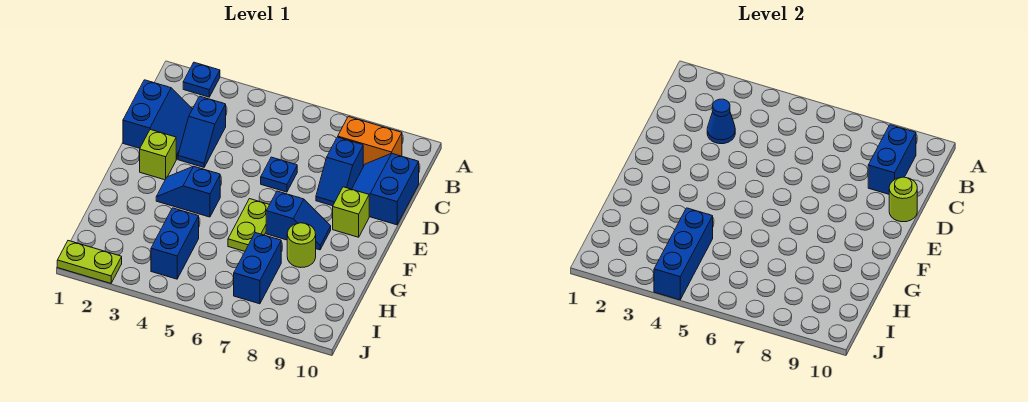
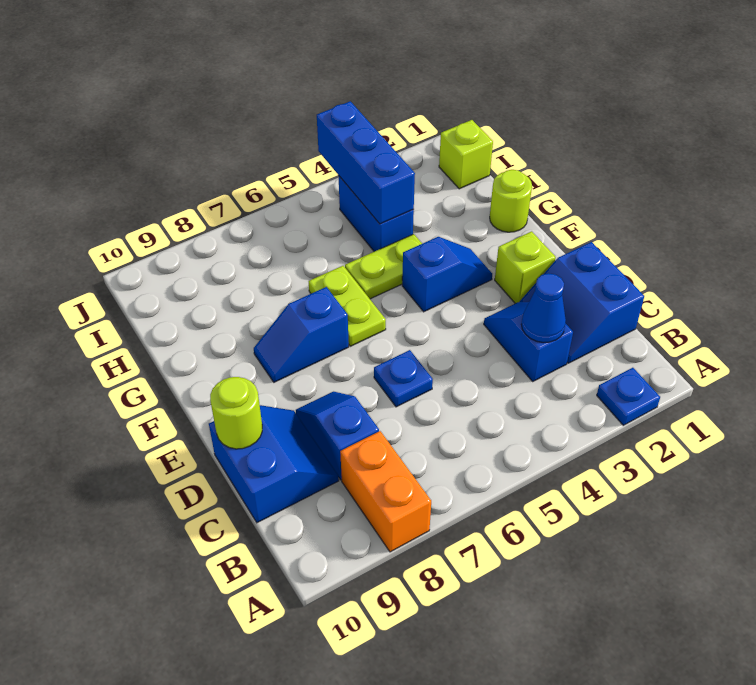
orange brick B8:B9 level 1 -> orange brick A8:B8 level 1
blue brick B9:C9 level 2 -> none
lime brick E9 level 1 -> lime brick I1 level 1
lime round brick G8 level 1 -> lime round brick G1 level 1
blue brick H7:I7 level 1 -> none
lime plate J1:J2 level 1 -> lime plate G4:G5 level 1

